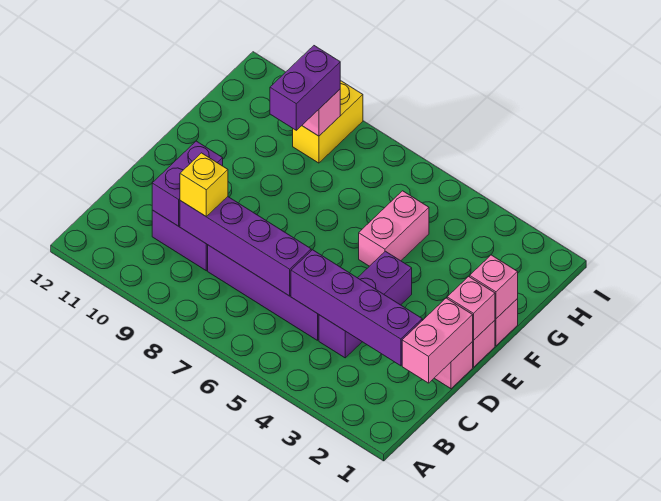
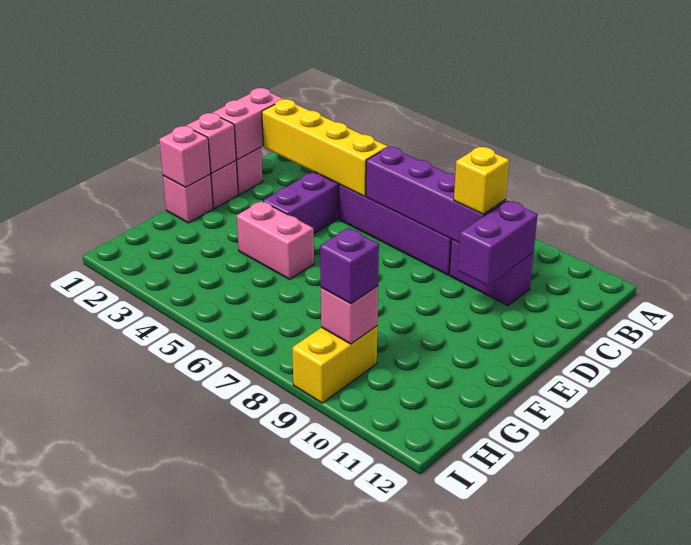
purple brick C2:C5 level 2 -> yellow brick C2:C5 level 2
pink brick F5:G5 level 1 -> pink brick F4:F5 level 1
purple brick G9:H9 level 3 -> purple brick H9 level 3

